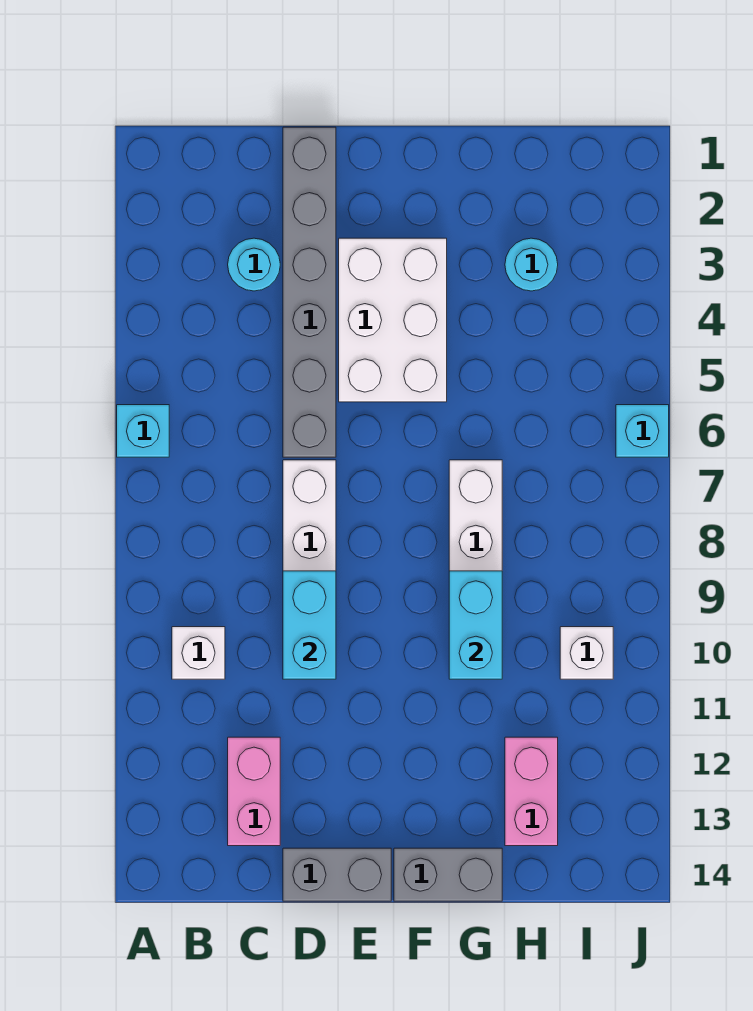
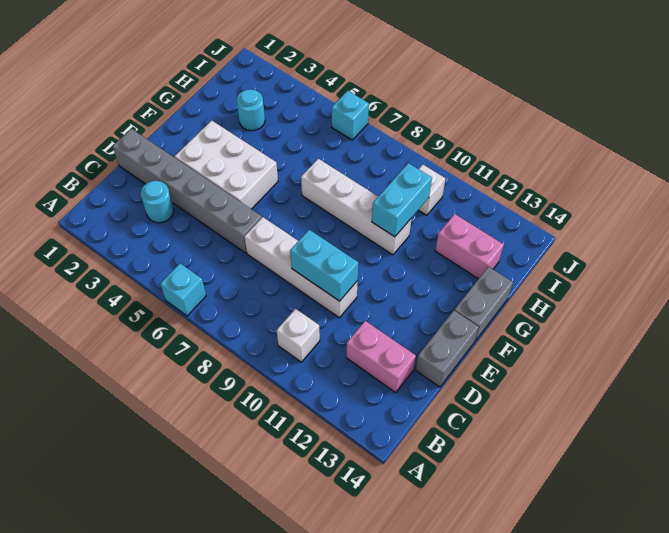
cyan brick G9:G10 level 2 -> cyan brick G10:H10 level 2

